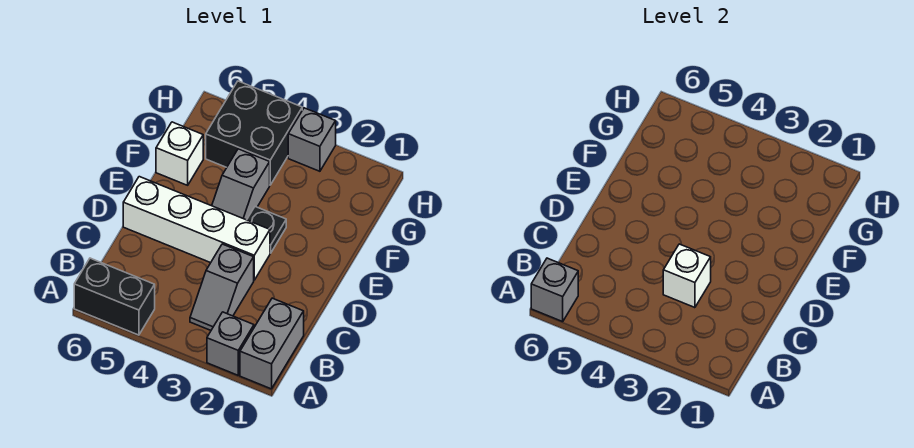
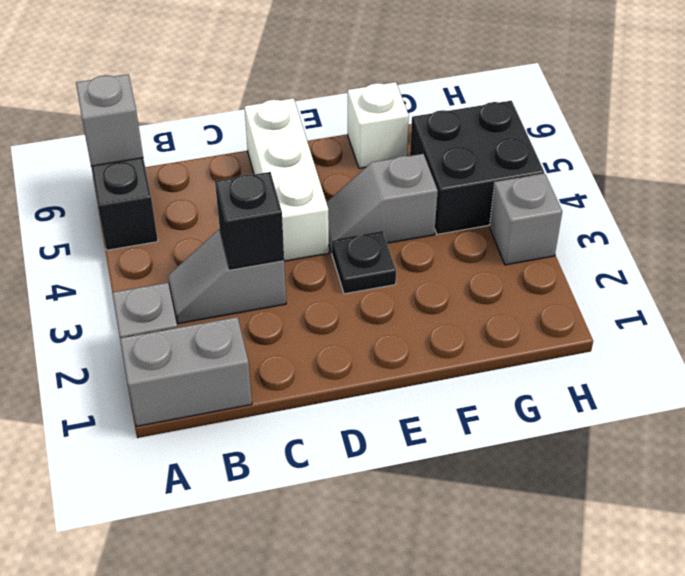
white brick C3 level 2 -> black brick C3 level 2
white brick D3:D6 level 1 -> white brick D4:D6 level 1

